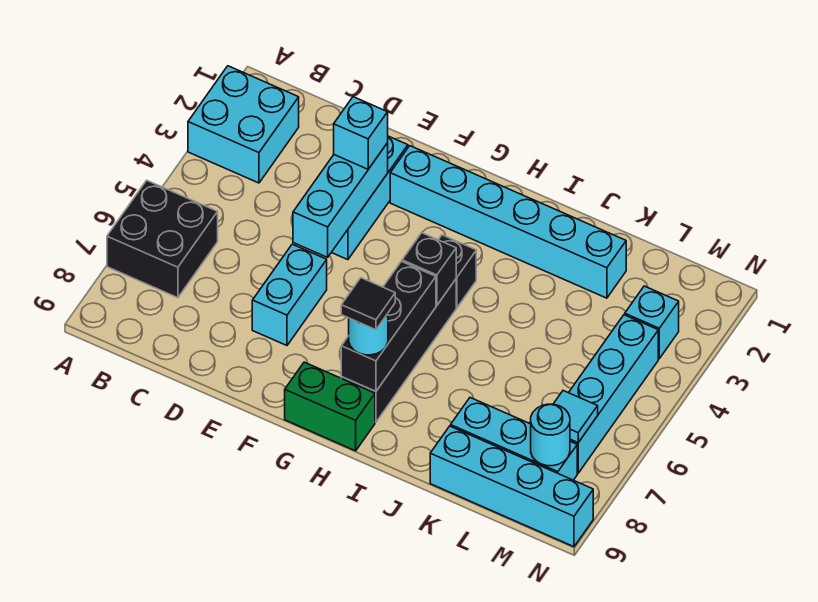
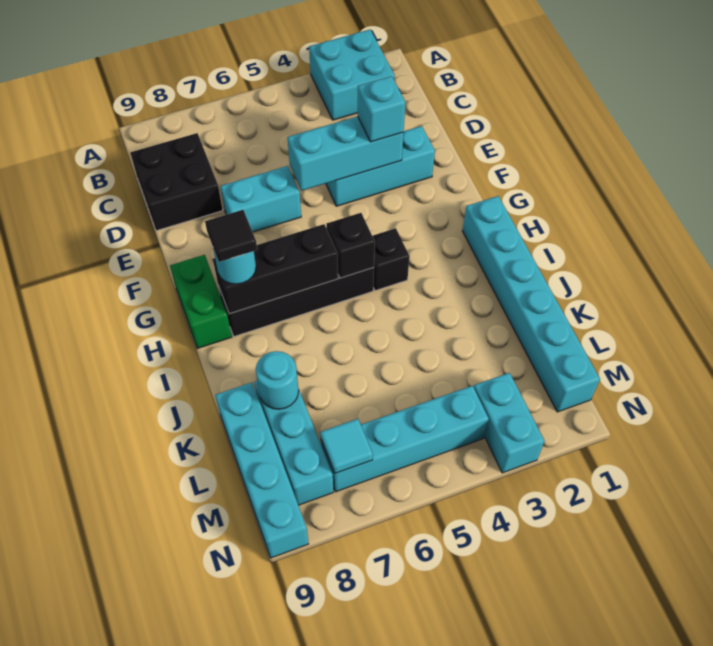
black brick A6:B7 level 1 -> black brick C8:D9 level 1
cyan brick F2:K2 level 1 -> cyan brick H1:M1 level 1
cyan brick M3 level 1 -> cyan brick M3:N3 level 1
cyan round brick M8 level 2 -> cyan round brick K8 level 2

